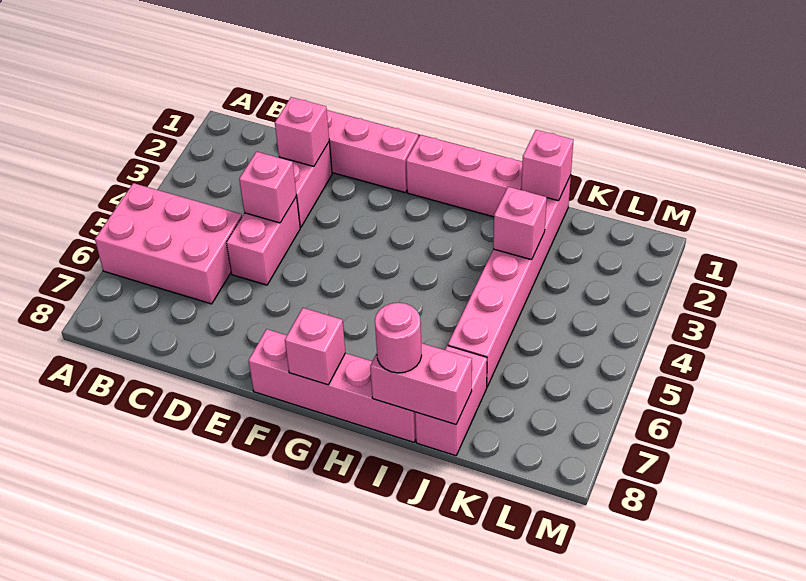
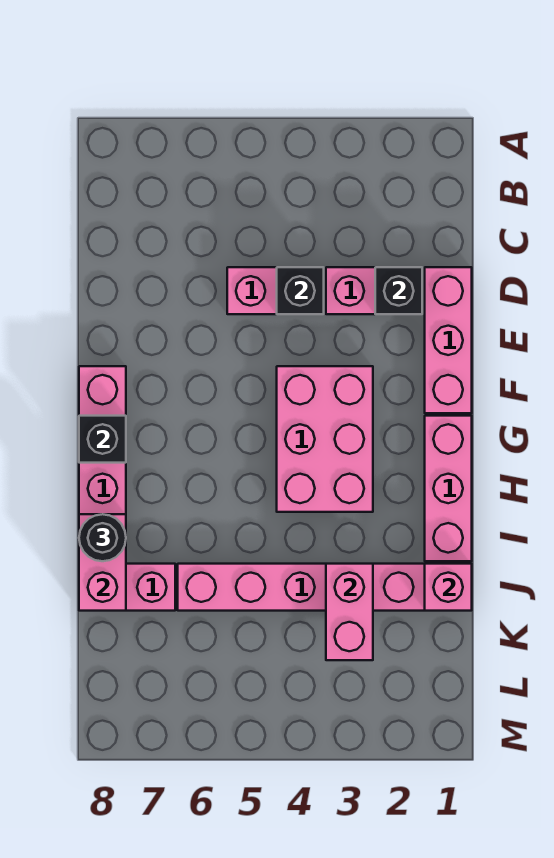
pink brick A5:C6 level 1 -> pink brick F3:H4 level 1
pink brick D2 level 2 -> black brick D2 level 2
pink brick D4 level 2 -> black brick D4 level 2
pink brick G8 level 2 -> black brick G8 level 2
pink round brick I8 level 3 -> black round brick I8 level 3
pink brick J3 level 2 -> pink brick J3:K3 level 2

